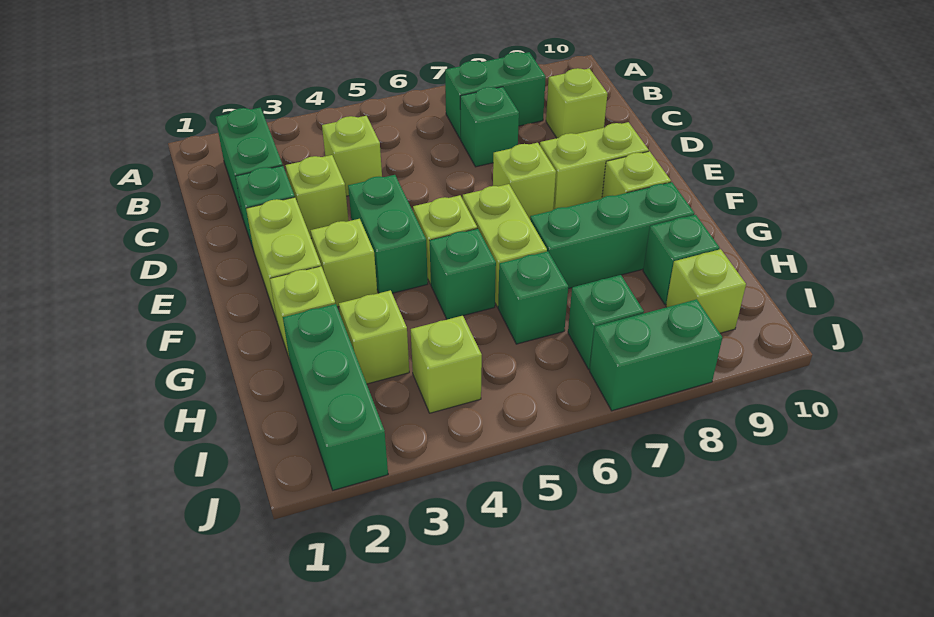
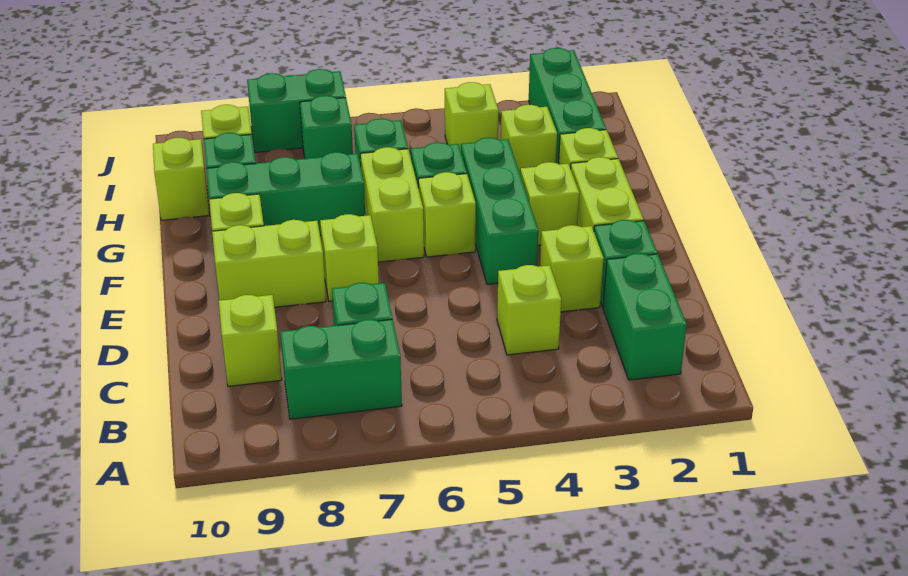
green brick E4:F4 level 1 -> green brick E4:G4 level 1
none -> lime brick H10 level 1

